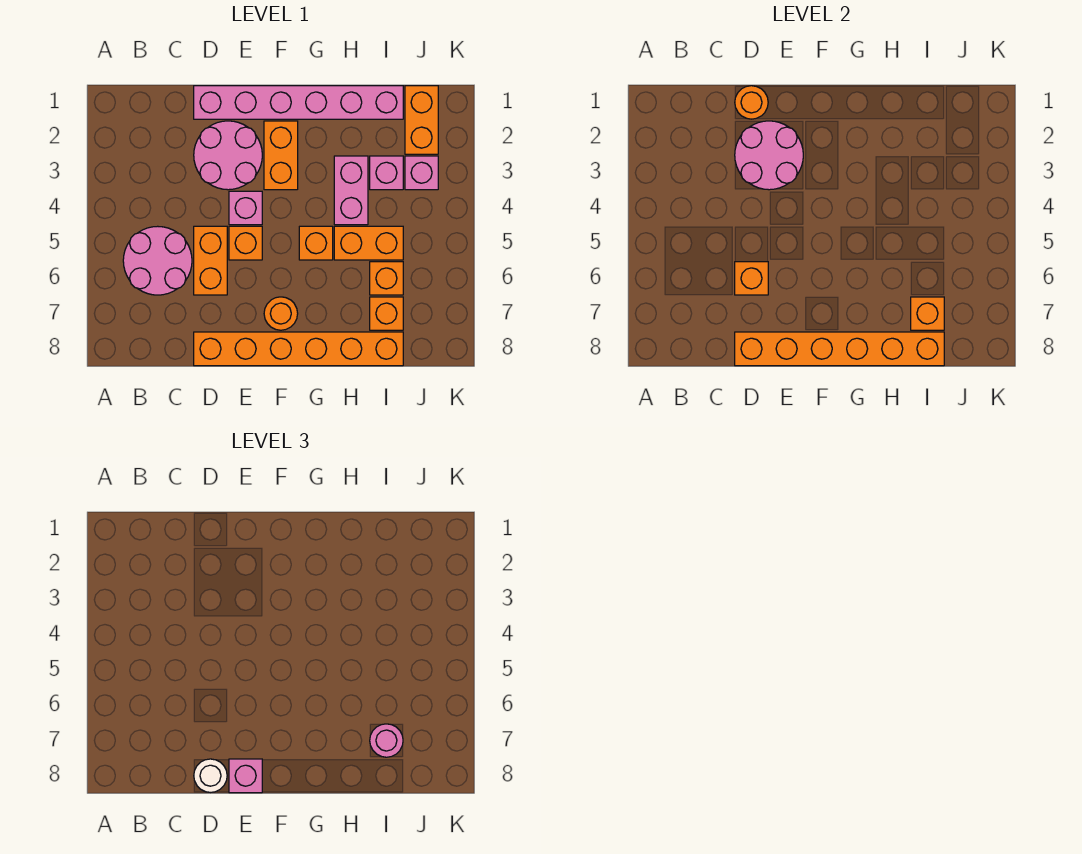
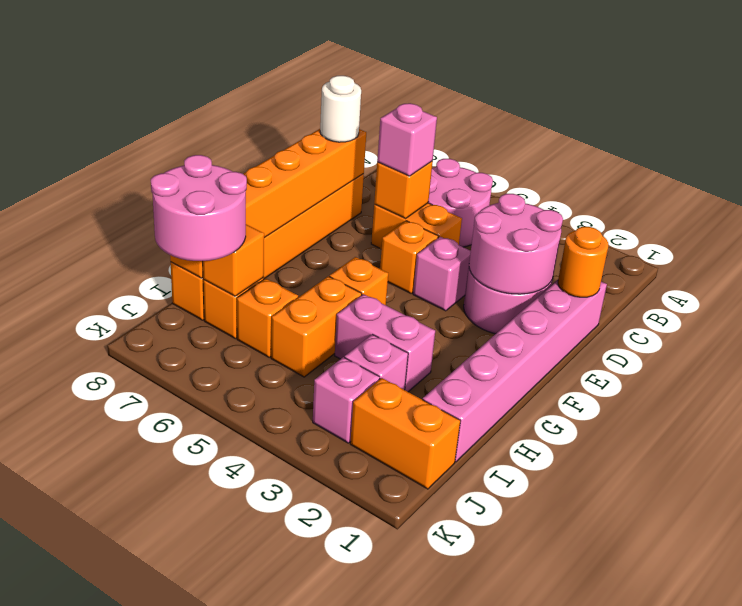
pink brick E8 level 3 -> pink brick D6 level 3
orange brick F2:F3 level 1 -> none
orange round brick F7 level 1 -> none
pink round brick I7 level 3 -> pink round brick I7:J8 level 3

